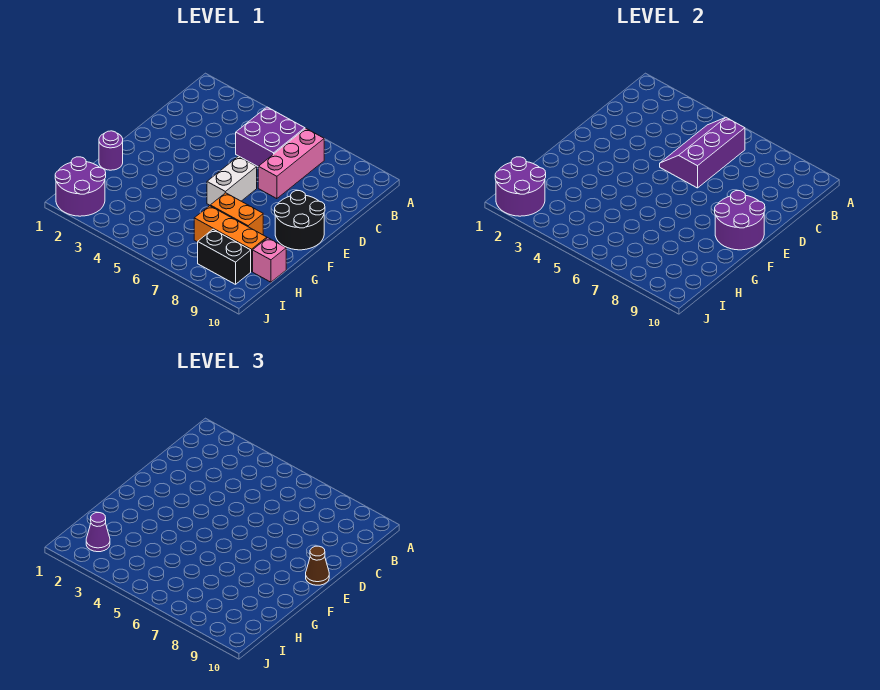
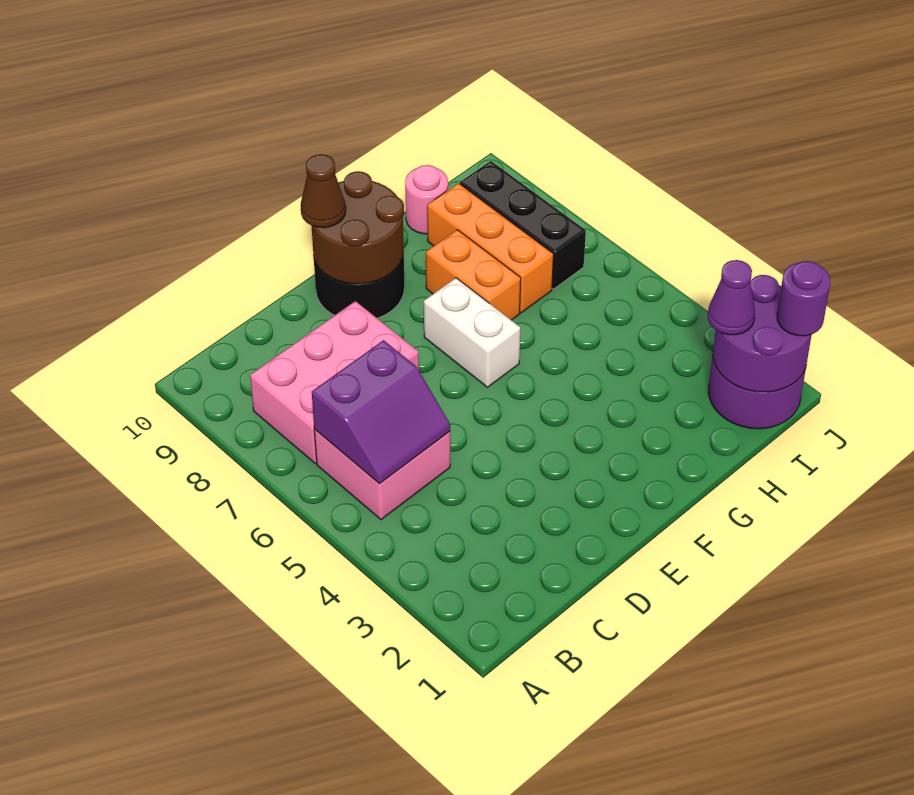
purple brick B5:C6 level 1 -> pink brick B5:C6 level 1
purple slope B5:D6 level 2 top 6 -> purple slope B5:C6 level 2 top 6
pink brick B7:D7 level 1 -> pink brick B7:D8 level 1
white brick E6:F6 level 1 -> white brick F6:F7 level 1
purple round brick E9:F10 level 2 -> brown round brick E9:F10 level 2
purple round brick G1 level 1 -> purple round brick J1 level 3
pink brick H10 level 1 -> pink round brick H10 level 1
black brick I8:I9 level 1 -> black brick I7:I9 level 1

